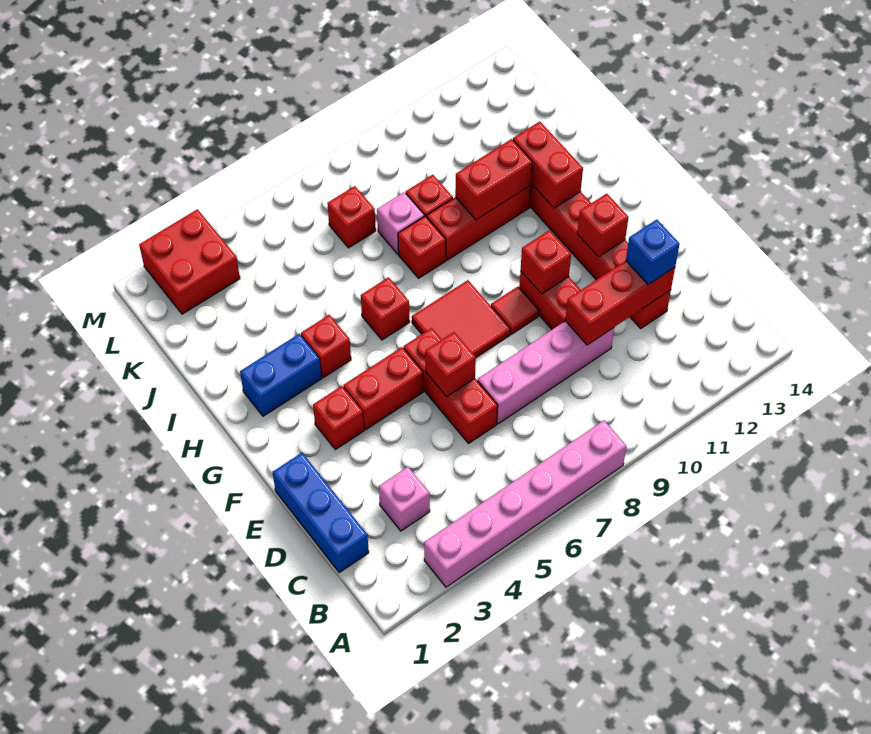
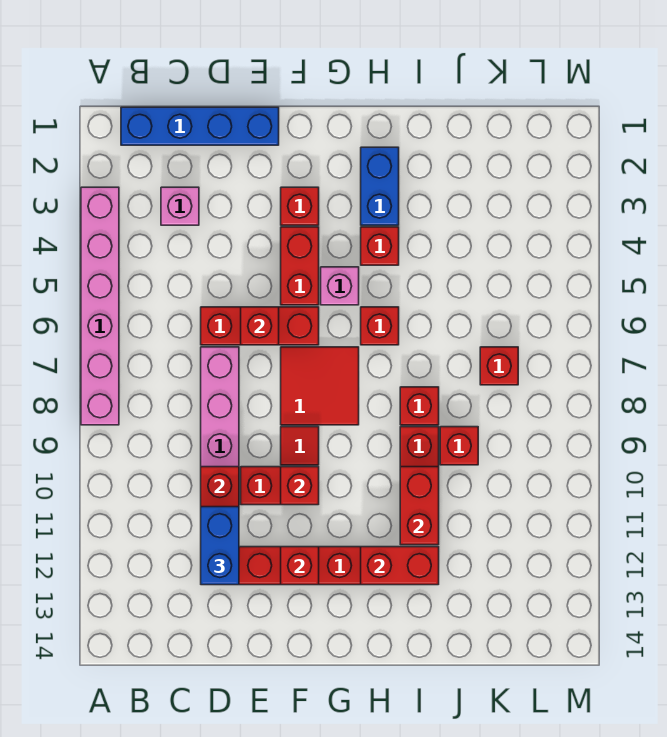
blue brick C1:E1 level 1 -> blue brick B1:E1 level 1
blue brick D12 level 3 -> blue brick D11:D12 level 3
pink brick J8 level 1 -> pink brick G5 level 1
red brick L2:M3 level 1 -> none

